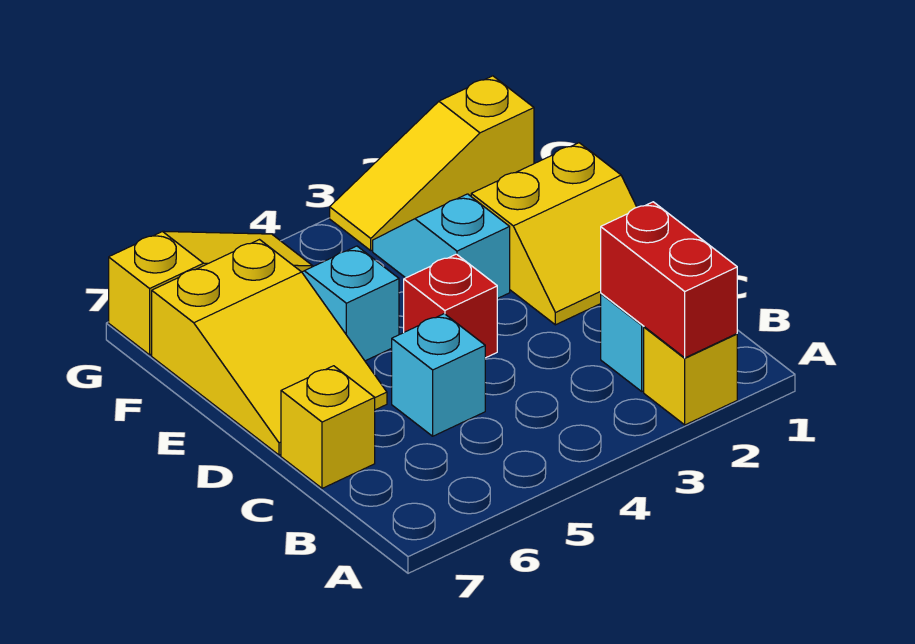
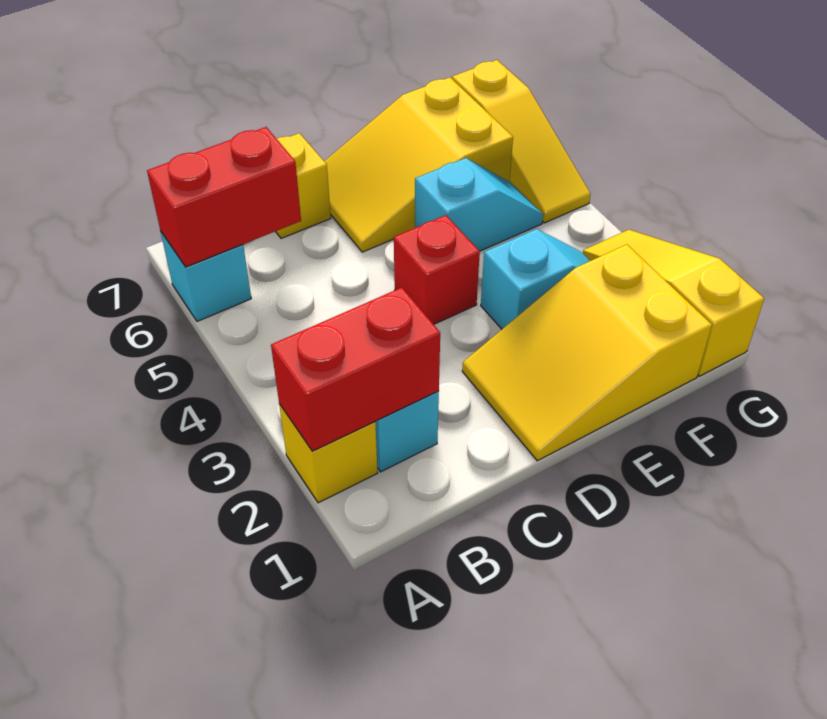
none -> red brick A6:B6 level 2
cyan brick C5 level 1 -> cyan brick A6 level 1
yellow slope D1:E2 level 1 top E -> yellow slope D1:F2 level 1 top F

